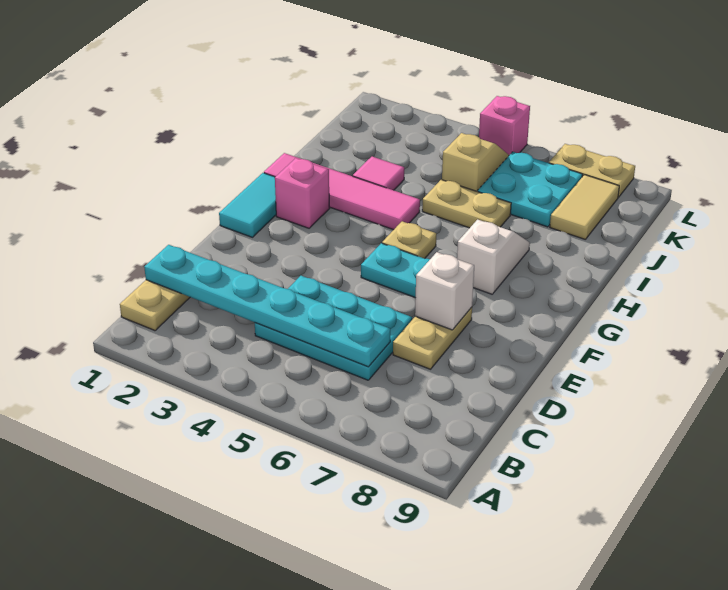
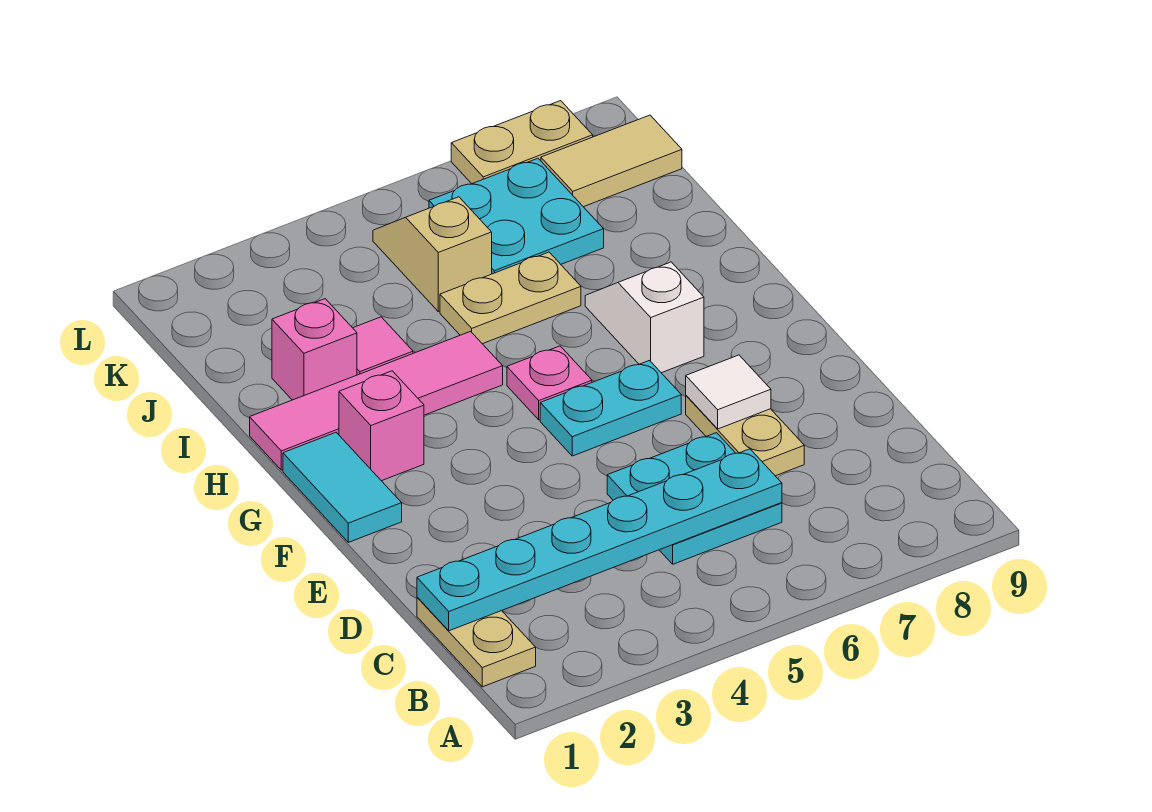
cyan plate C4:D6 level 1 -> cyan plate C5:D6 level 1
white brick E7 level 2 -> white tile E7 level 2
tan plate G5 level 1 -> pink plate G5 level 1
tan tile J8:K8 level 1 -> tan tile K8:K9 level 1
pink brick L5 level 1 -> pink brick I2 level 1

